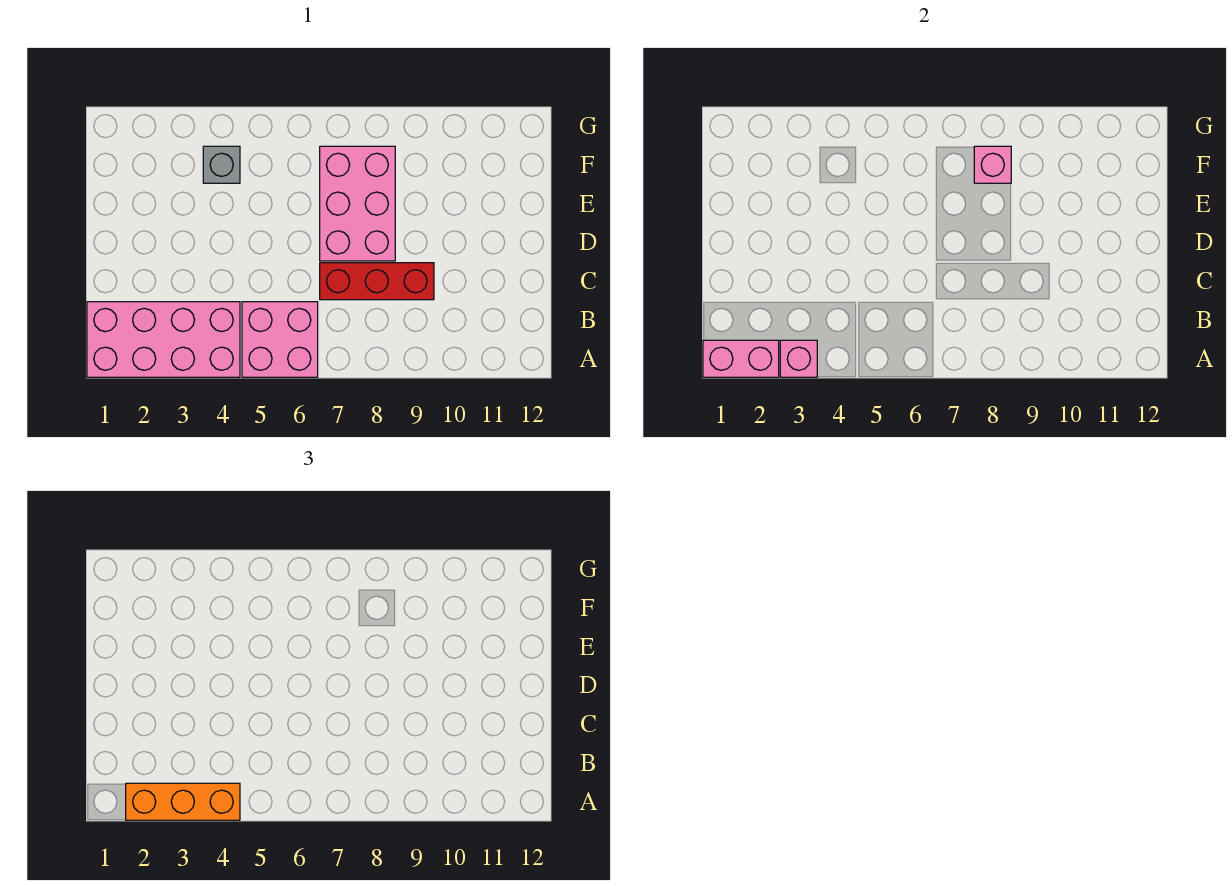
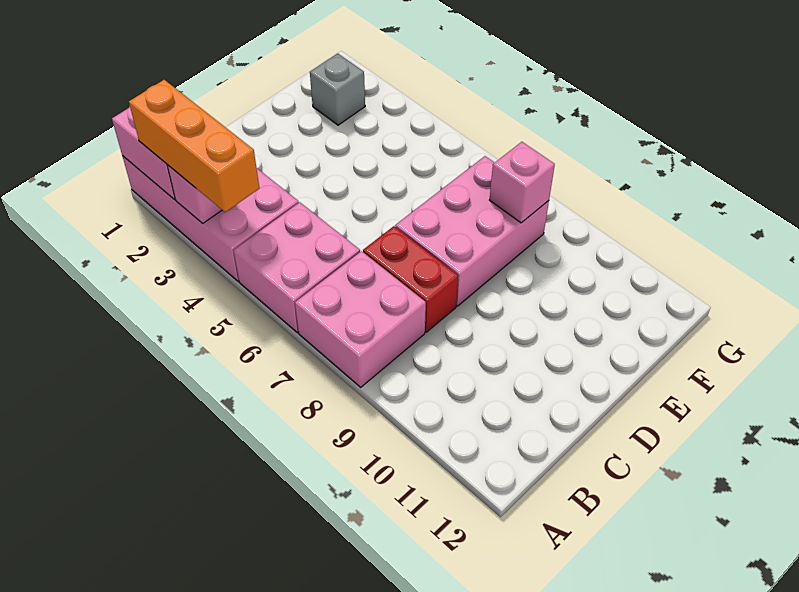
none -> pink brick A7:B8 level 1
red brick C7:C9 level 1 -> red brick C7:C8 level 1
grey brick F4 level 1 -> grey brick F2 level 1

